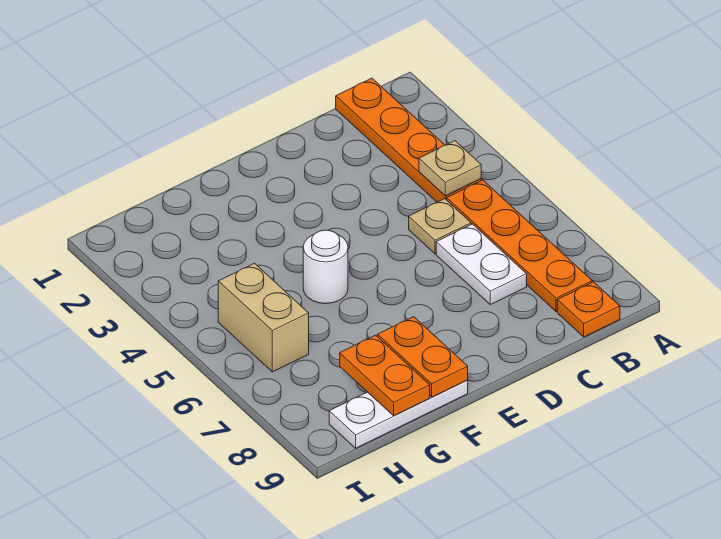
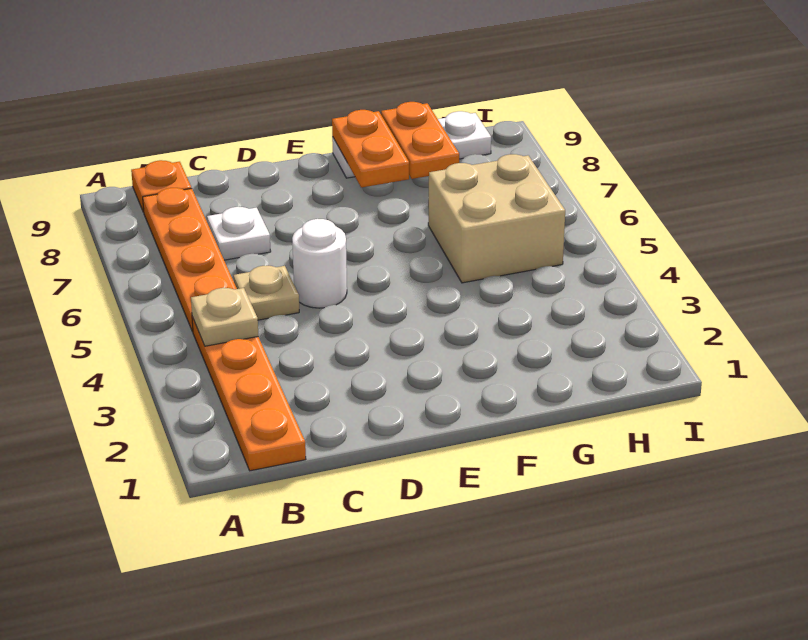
white plate C6:C7 level 1 -> white plate C7 level 1
white round brick F5 level 1 -> white round brick D5 level 1
tan brick H5:H6 level 1 -> tan brick G5:H6 level 1

